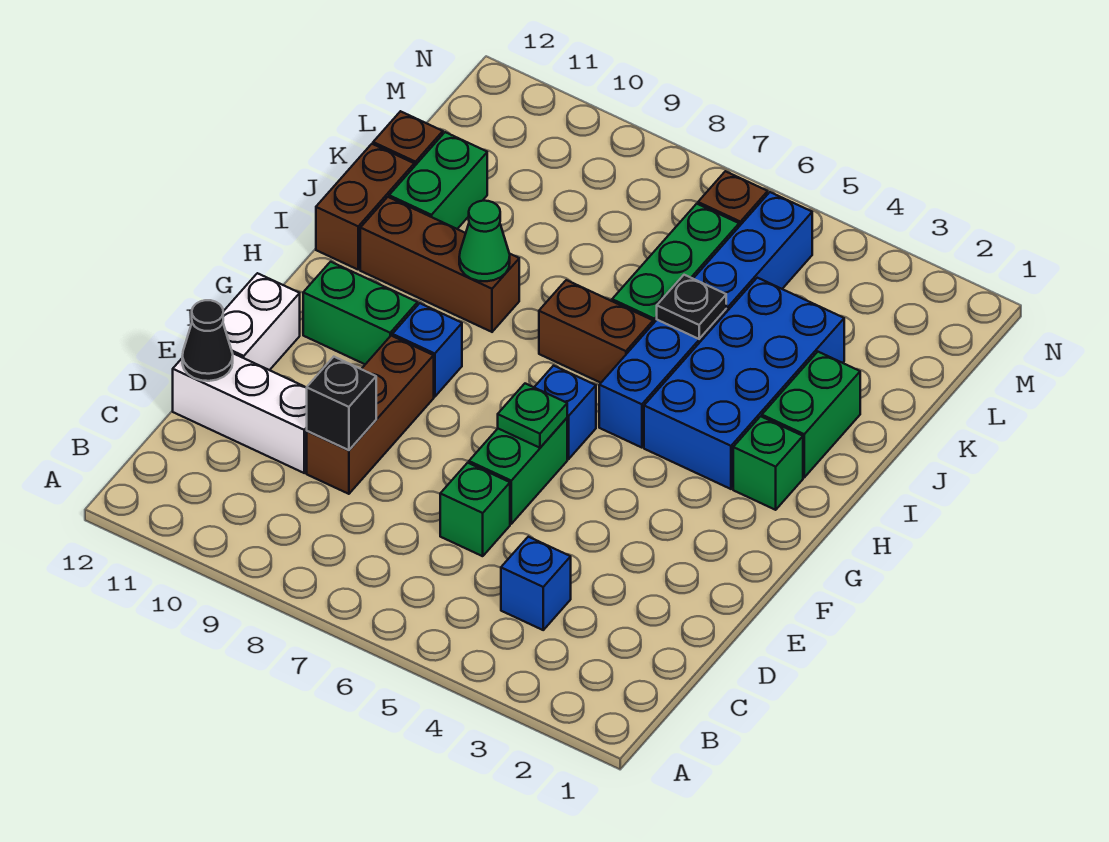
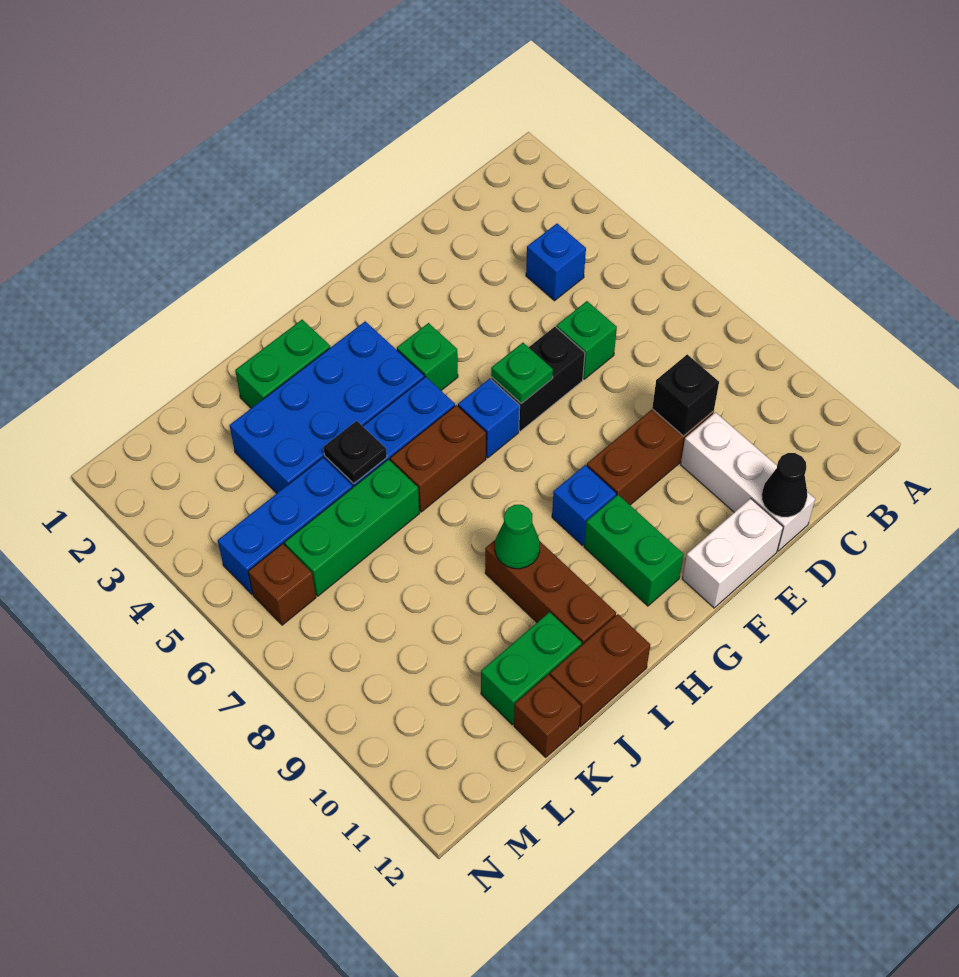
green brick E6:F6 level 1 -> black brick E6:F6 level 1
green brick H2 level 1 -> green brick G4 level 1
brown brick I6:I7 level 1 -> brown brick H6:I6 level 1

